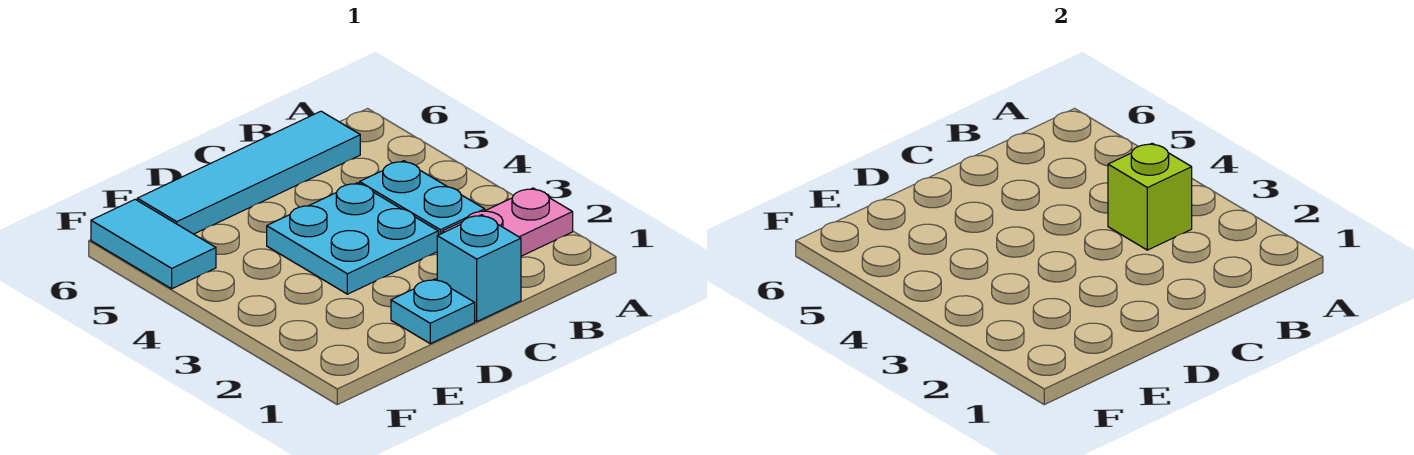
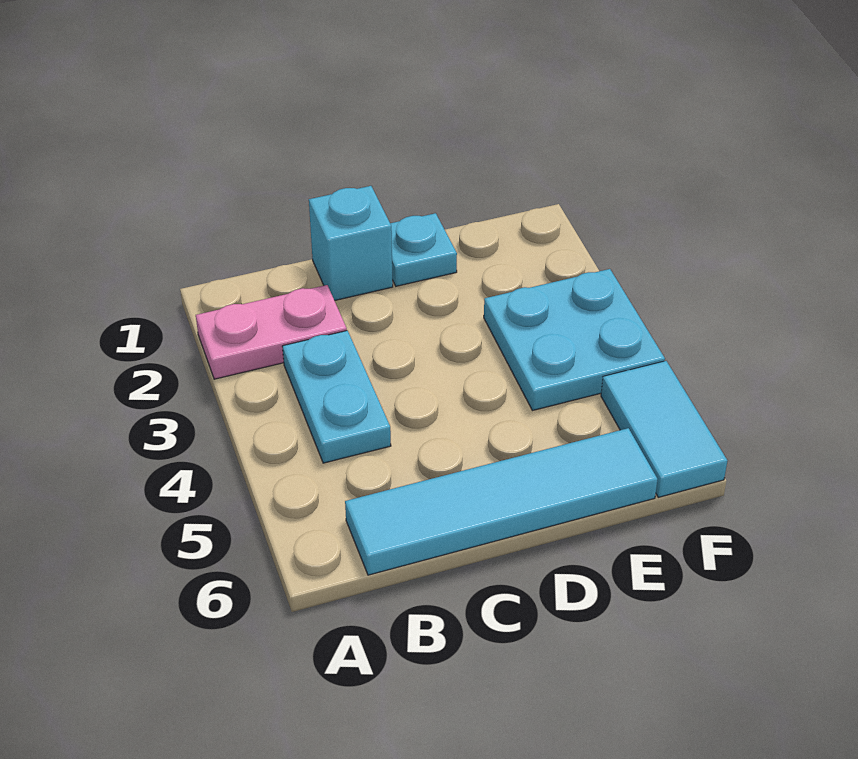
lime brick B3 level 2 -> none
cyan plate C3:D4 level 1 -> cyan plate E3:F4 level 1

